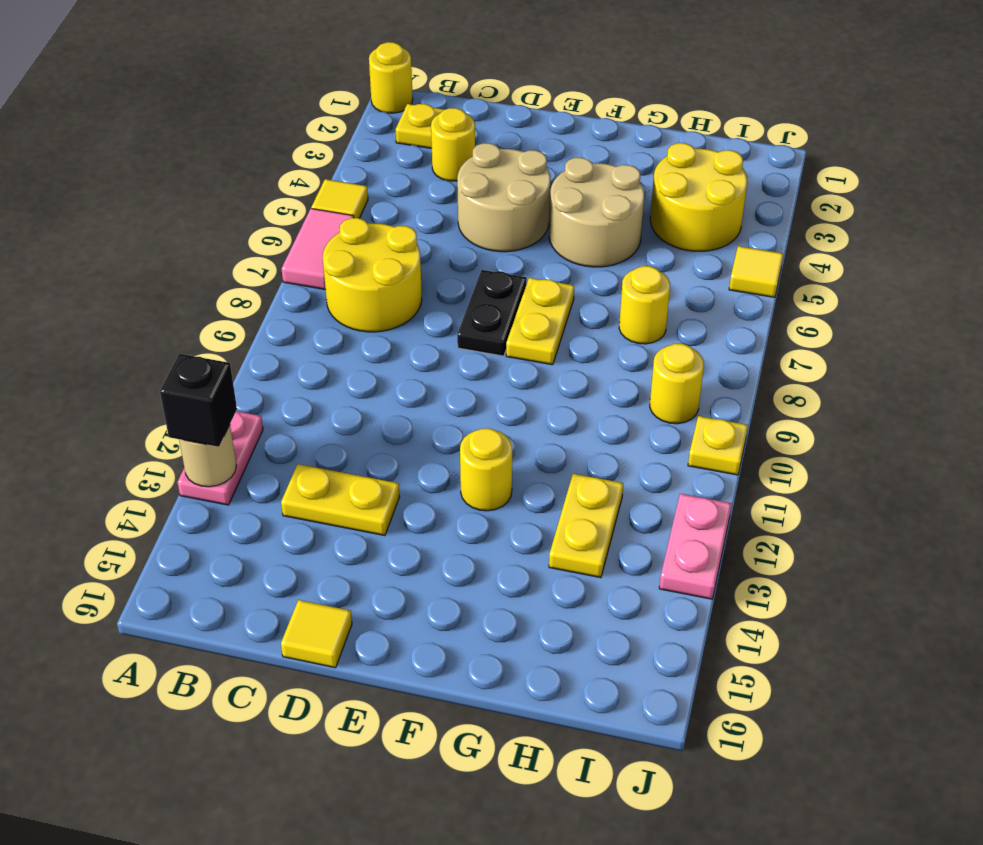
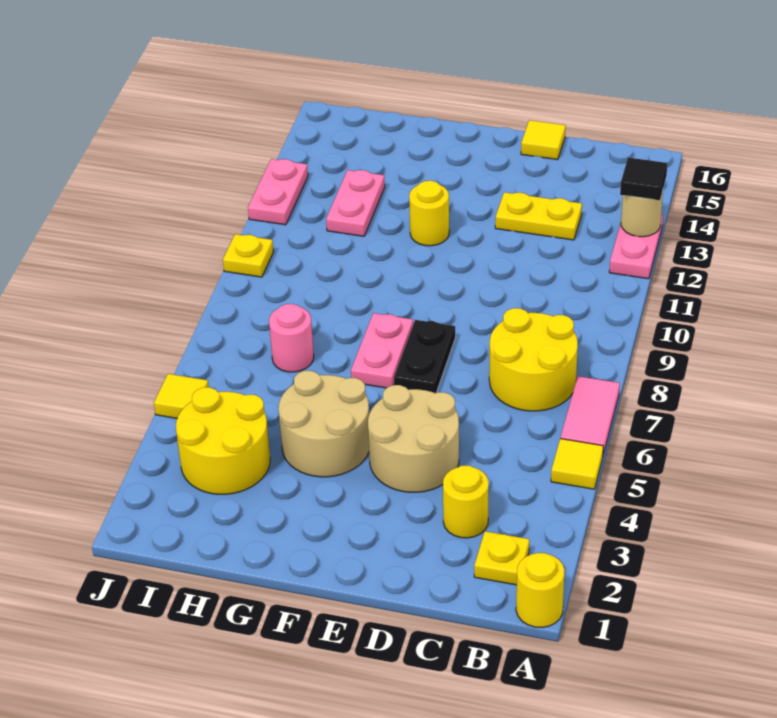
black brick A13 level 3 -> black tile A13 level 3
yellow plate F7:F8 level 1 -> pink plate F7:F8 level 1
yellow round brick H7 level 1 -> pink round brick H7 level 1
yellow plate H12:H13 level 1 -> pink plate H12:H13 level 1
yellow round brick I9 level 1 -> none

